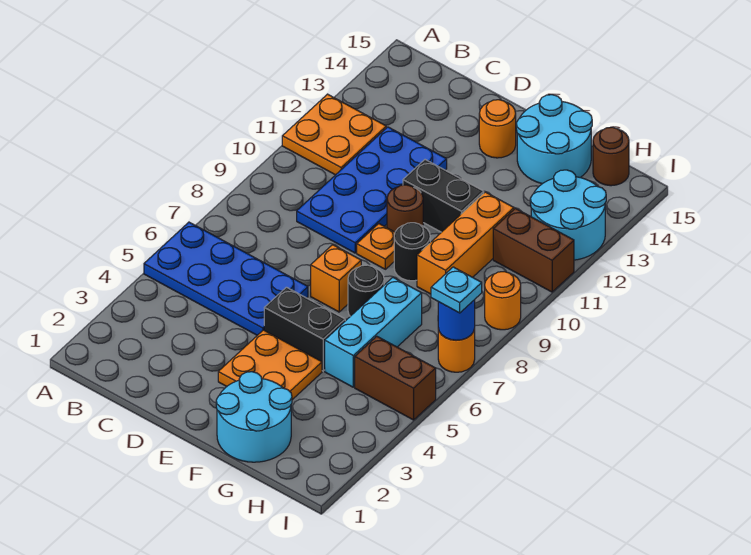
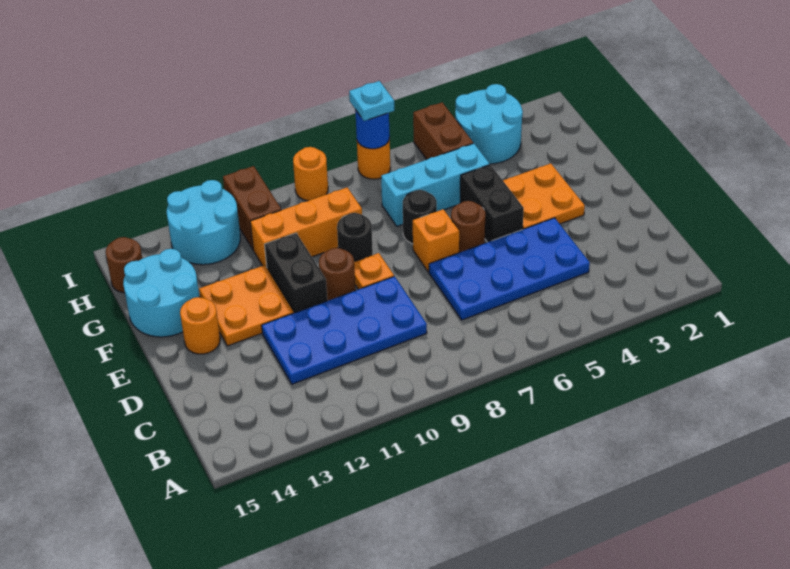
blue plate A5:D6 level 1 -> blue plate C4:D7 level 1
orange plate A11:B12 level 1 -> orange plate E12:F13 level 1
none -> brown round brick E6 level 1
cyan round brick F1:G2 level 1 -> cyan round brick H3:I4 level 1

